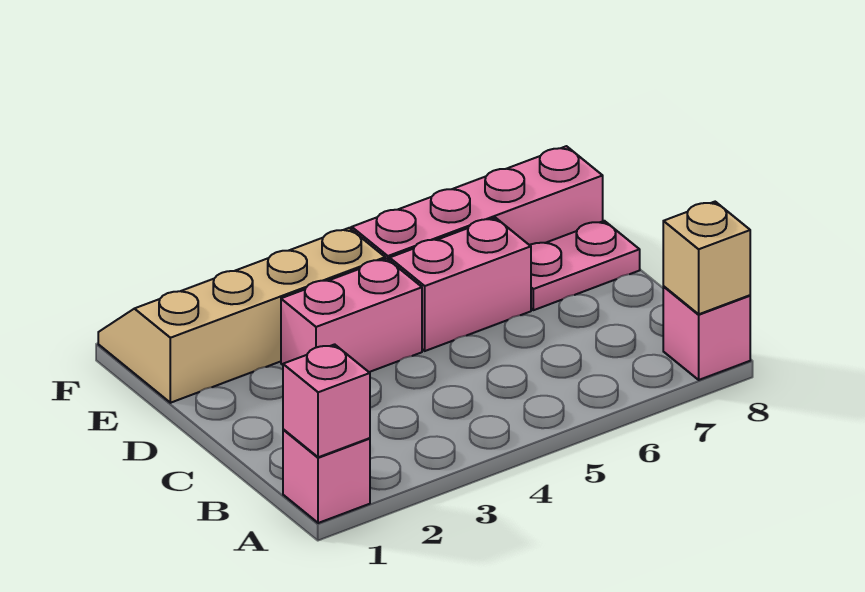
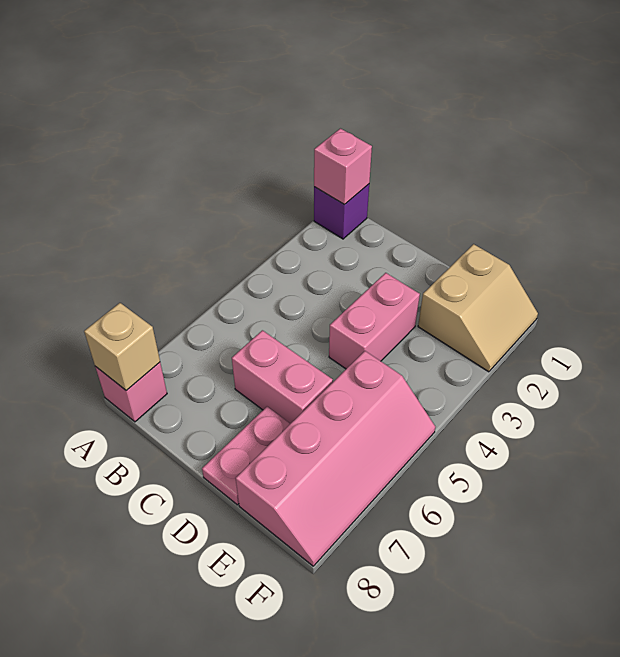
pink brick A1 level 1 -> purple brick A1 level 1
pink brick D5:D6 level 1 -> pink brick C6:D6 level 1
tan slope E1:F4 level 1 top E -> tan slope E1:F2 level 1 top E

